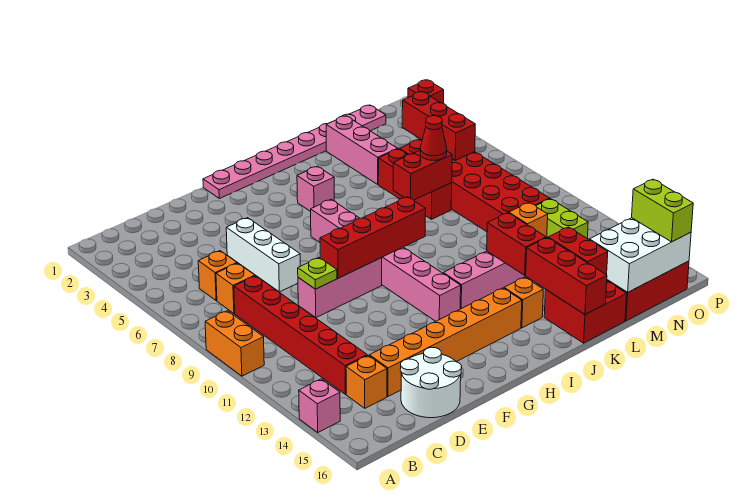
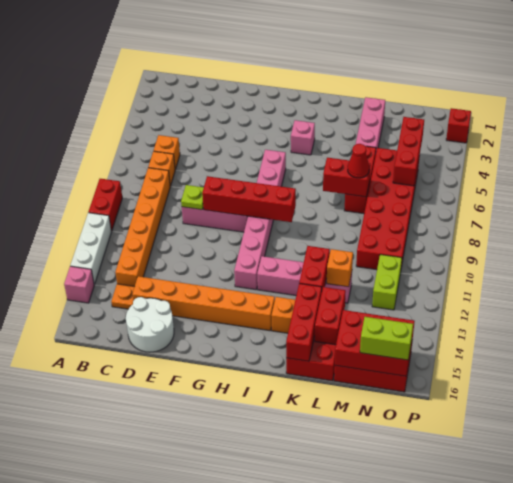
orange brick A9:A10 level 1 -> red brick A9:A10 level 1
red brick C8:C13 level 1 -> orange brick C8:C13 level 1
orange brick C14 level 1 -> orange plate C14 level 1
white brick E5:E7 level 1 -> white brick A11:A13 level 1
pink plate G1:N1 level 1 -> none
white brick M15:O16 level 2 -> red brick M15:O16 level 2
lime brick O15:O16 level 3 -> lime brick N16:O16 level 3

